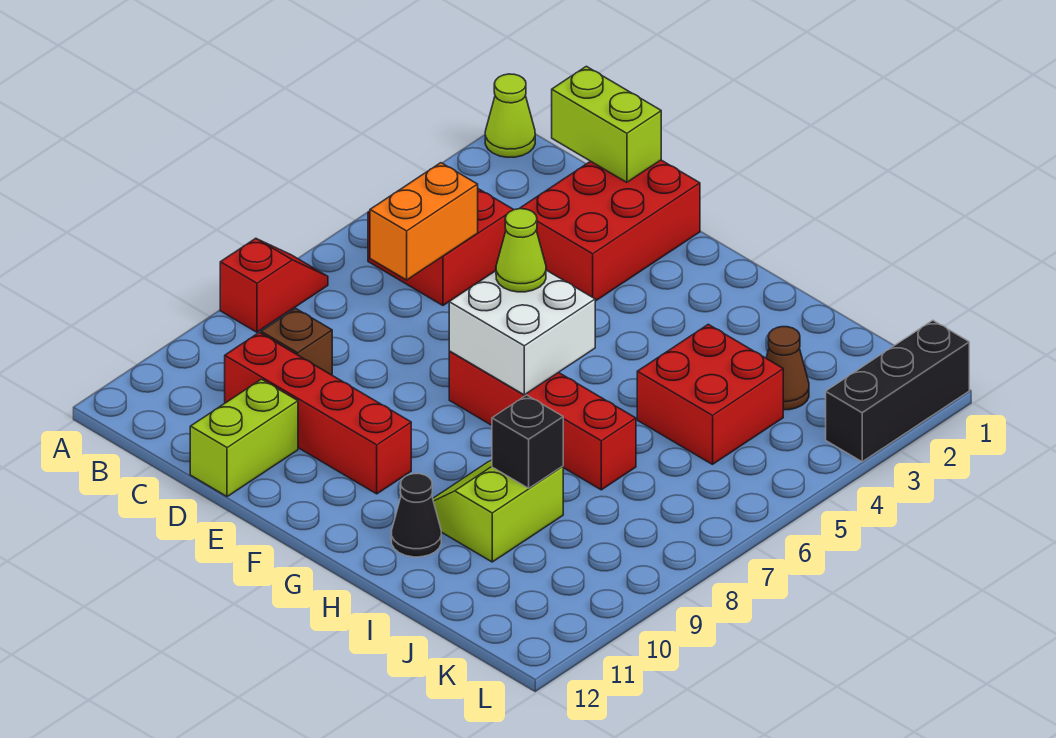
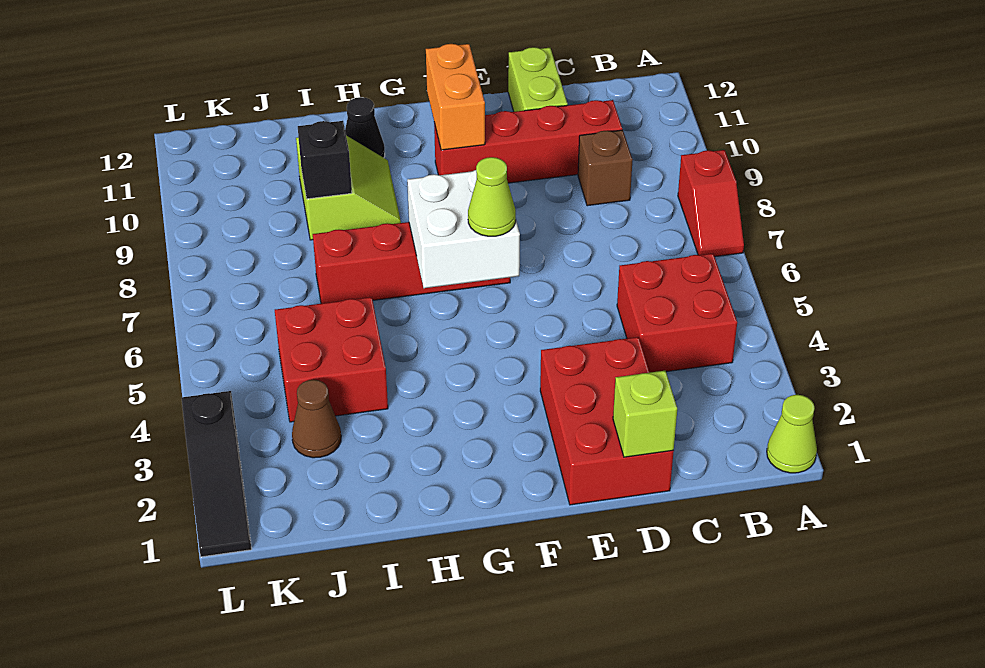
lime brick C1:D1 level 2 -> lime brick D1 level 2
orange brick C5:C6 level 2 -> orange brick F10:F11 level 2
black brick L1:L3 level 1 -> black slope L1:L3 level 1 top 3

